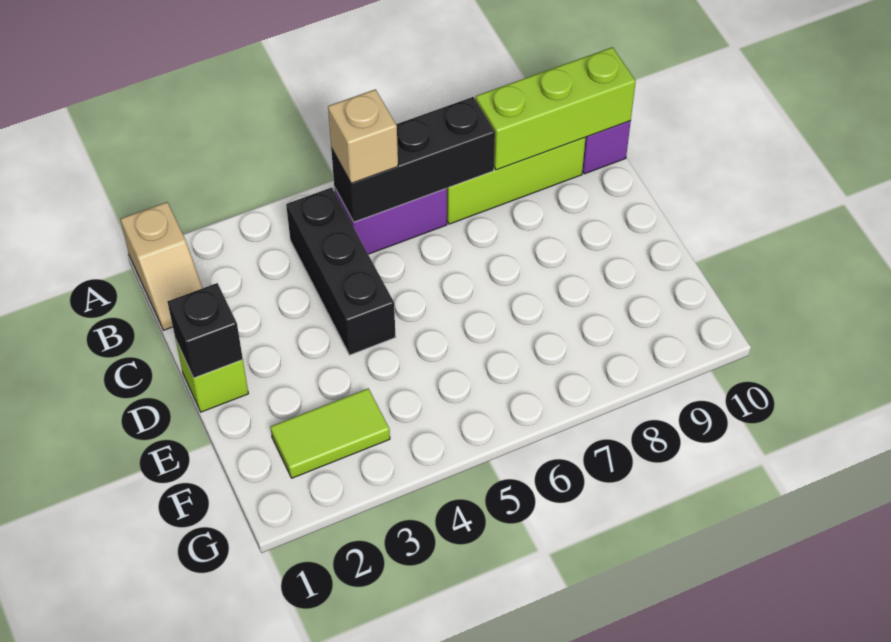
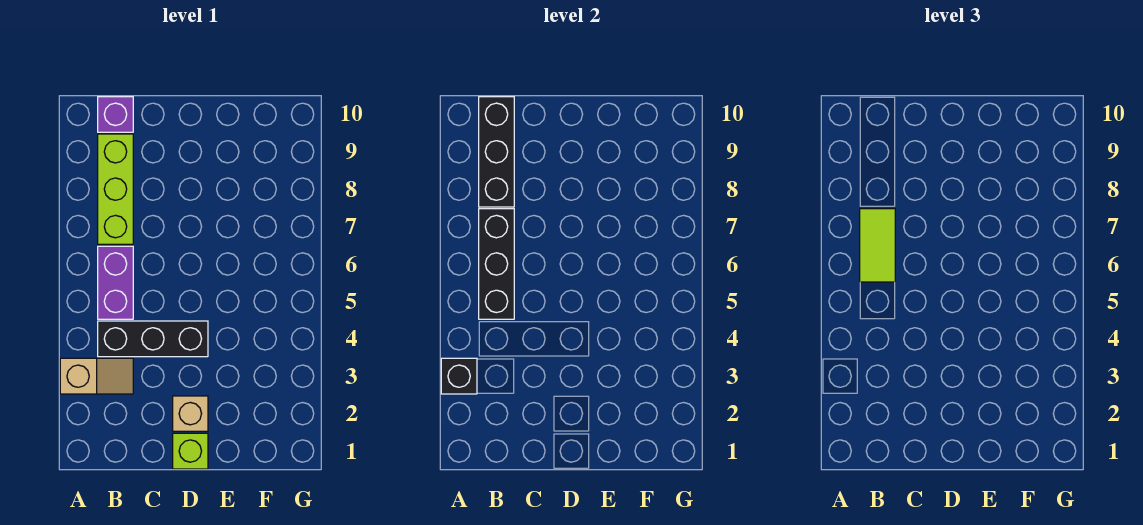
tan slope A1:B1 level 1 top A -> tan slope A3:B3 level 1 top A
tan brick B5 level 3 -> tan brick D2 level 1
lime brick B8:B10 level 2 -> black brick B8:B10 level 2
black brick D1 level 2 -> black brick A3 level 2
lime tile F2:F3 level 1 -> lime tile B6:B7 level 3

